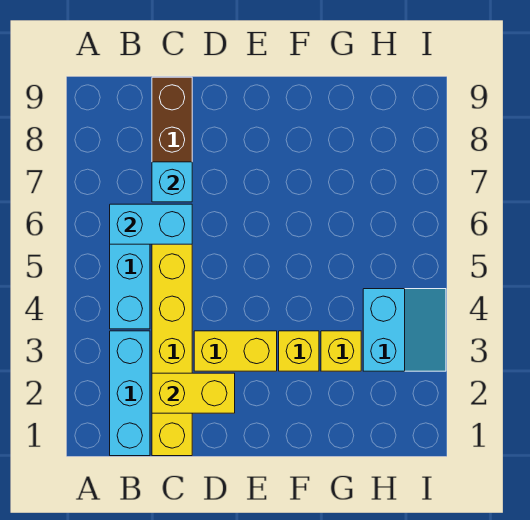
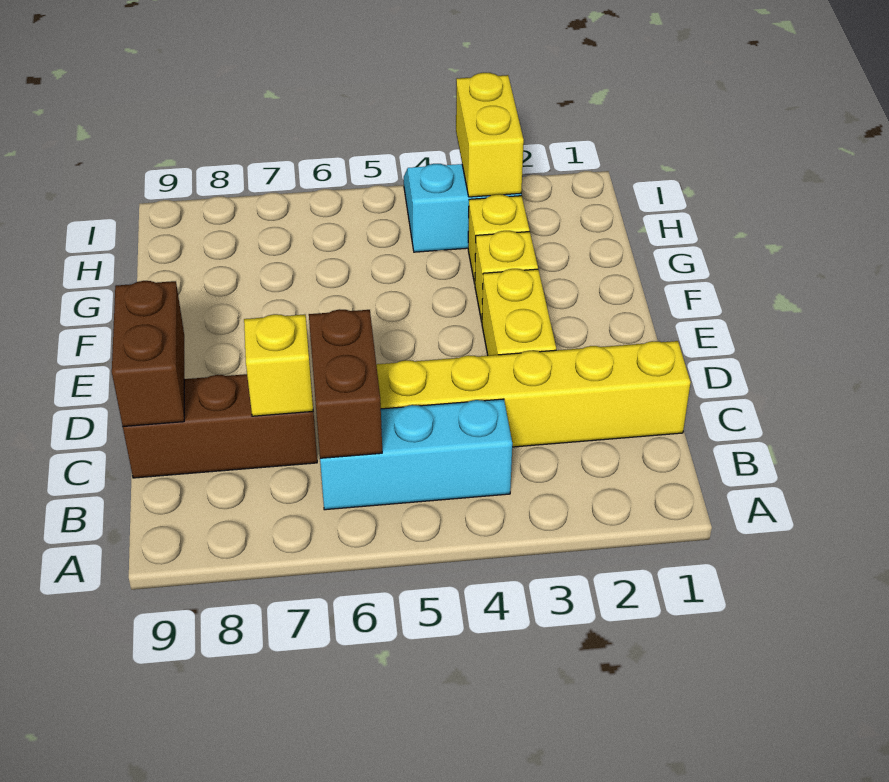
cyan brick B1:B3 level 1 -> none
cyan brick B6:C6 level 2 -> brown brick B6:C6 level 2
yellow brick C2:D2 level 2 -> yellow brick H3:I3 level 2
cyan brick C7 level 2 -> yellow brick C7 level 2
none -> brown brick C9:D9 level 2

